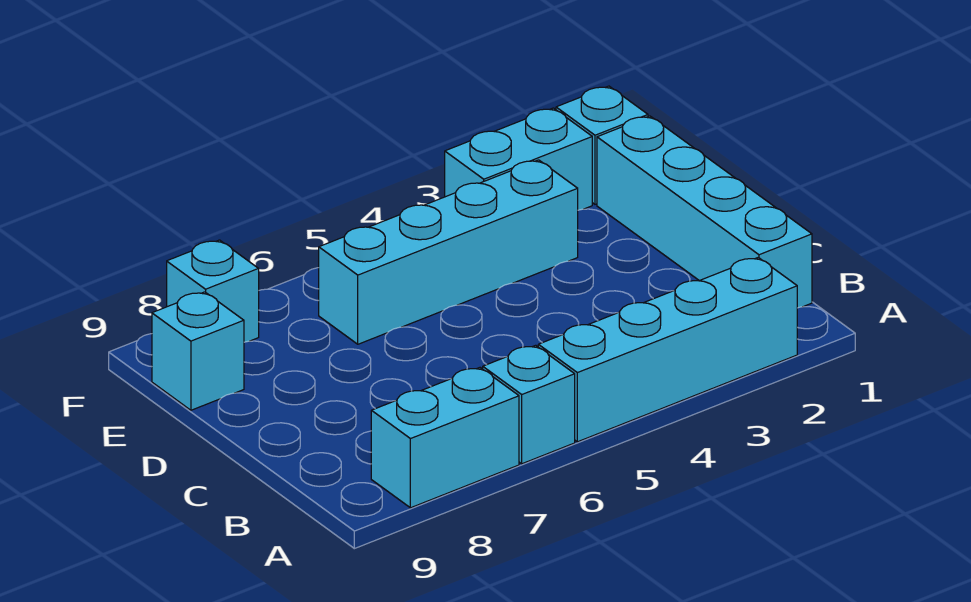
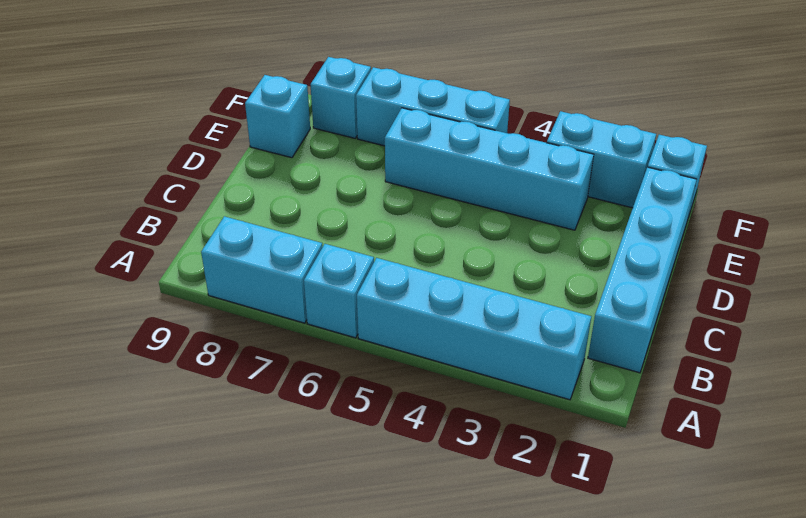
none -> cyan brick F5:F7 level 1

